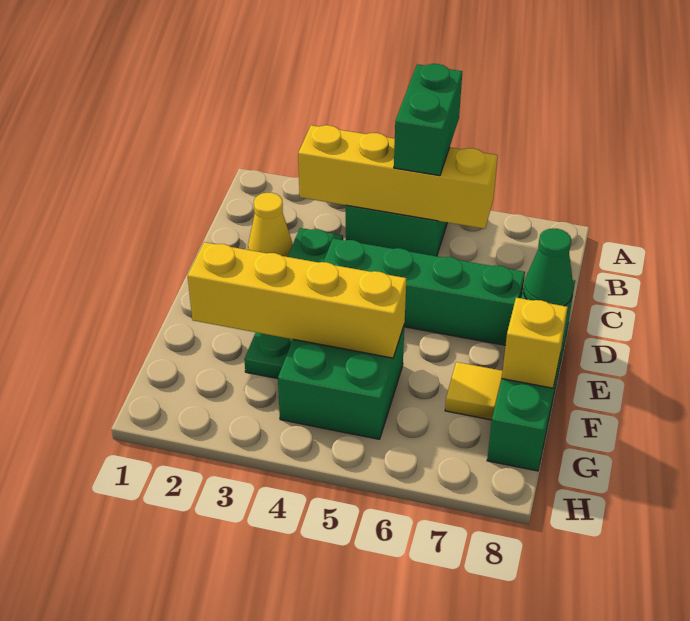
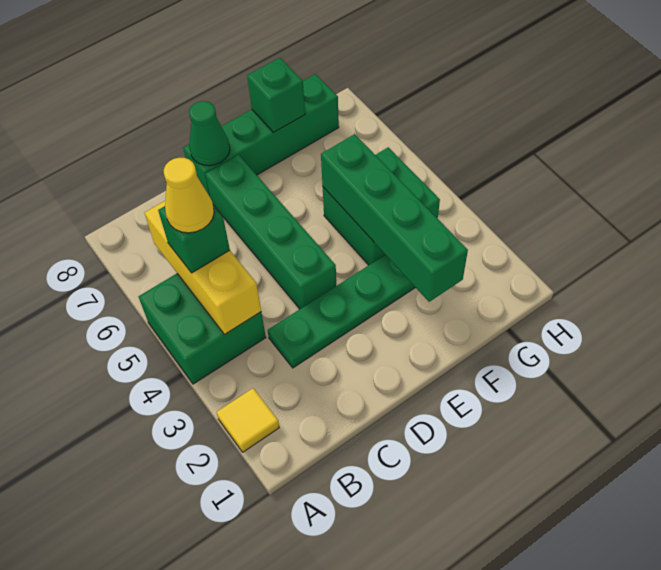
green brick A5:B5 level 3 -> green brick B5 level 3
yellow brick B3:B6 level 2 -> yellow brick B4:B6 level 2
yellow cone C2 level 1 -> yellow cone B5 level 4
yellow brick F2:F5 level 2 -> green brick F2:F5 level 2
yellow tile F7 level 1 -> yellow tile A2 level 1
yellow brick F8 level 2 -> green brick F8 level 2

